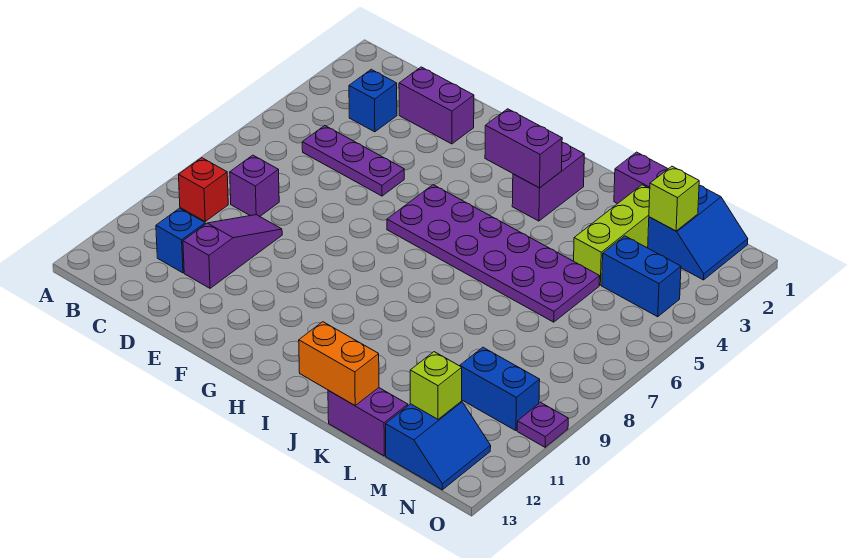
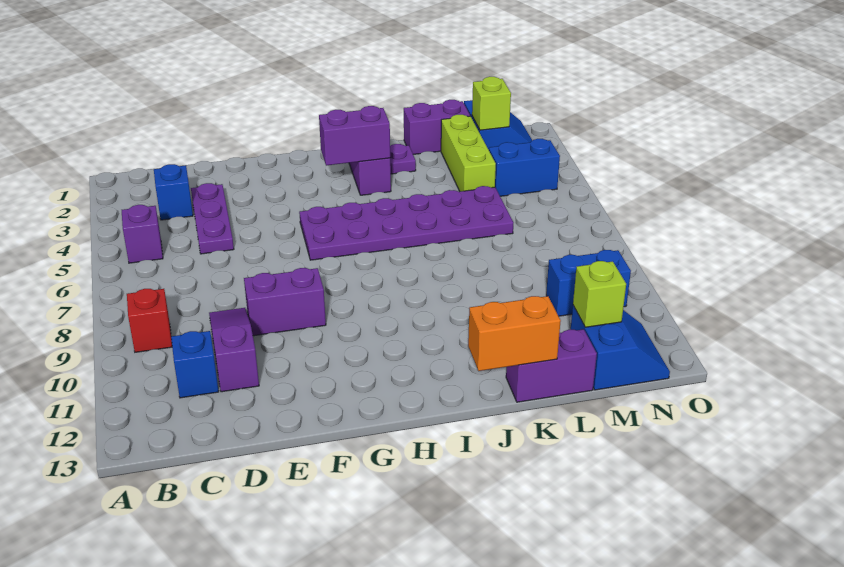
purple plate C5:E5 level 1 -> purple plate D3:D5 level 1
purple brick C8 level 1 -> purple brick B5 level 1
purple brick D2:E2 level 1 -> purple brick E9:F9 level 1
purple plate O10 level 1 -> purple plate J2 level 1

